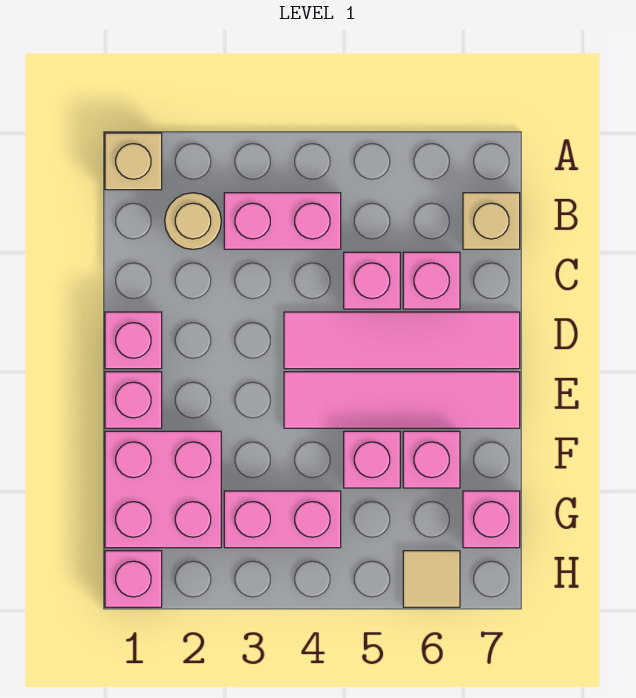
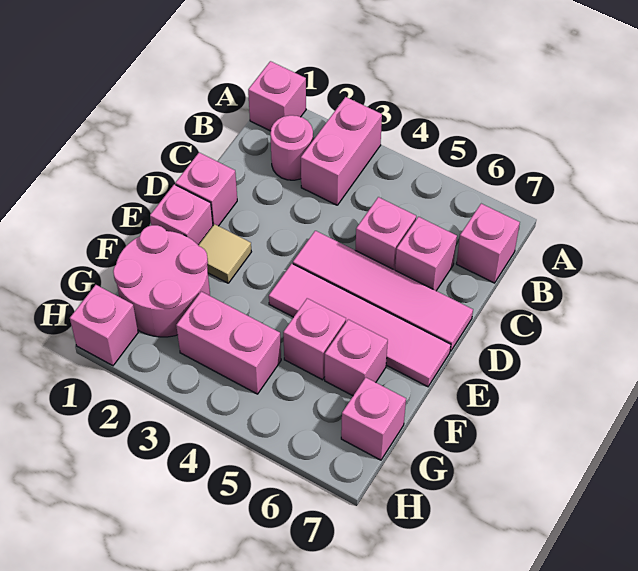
tan brick A1 level 1 -> pink brick A1 level 1
tan round brick B2 level 1 -> pink round brick B2 level 1
pink brick B3:B4 level 1 -> pink brick A3:B3 level 1
tan brick B7 level 1 -> pink brick B7 level 1
pink brick F1:G2 level 1 -> pink round brick F1:G2 level 1
tan tile H6 level 1 -> tan tile E2 level 1

